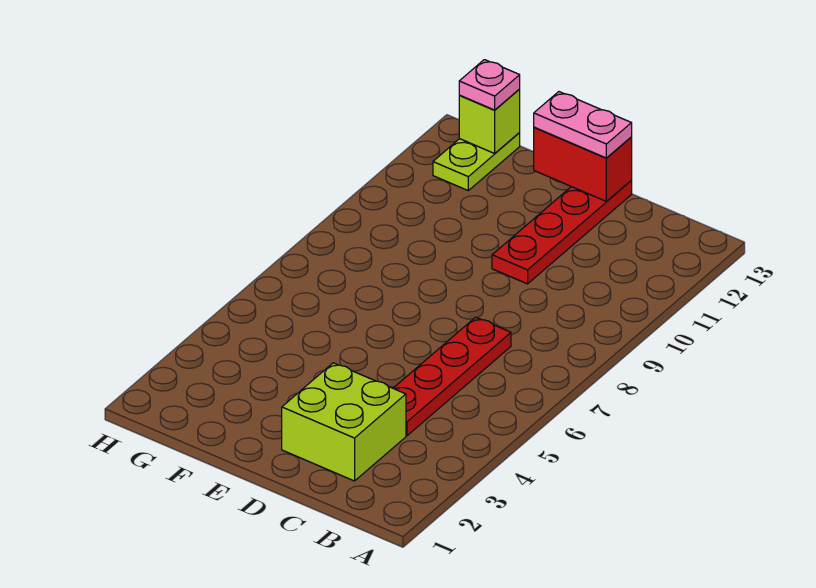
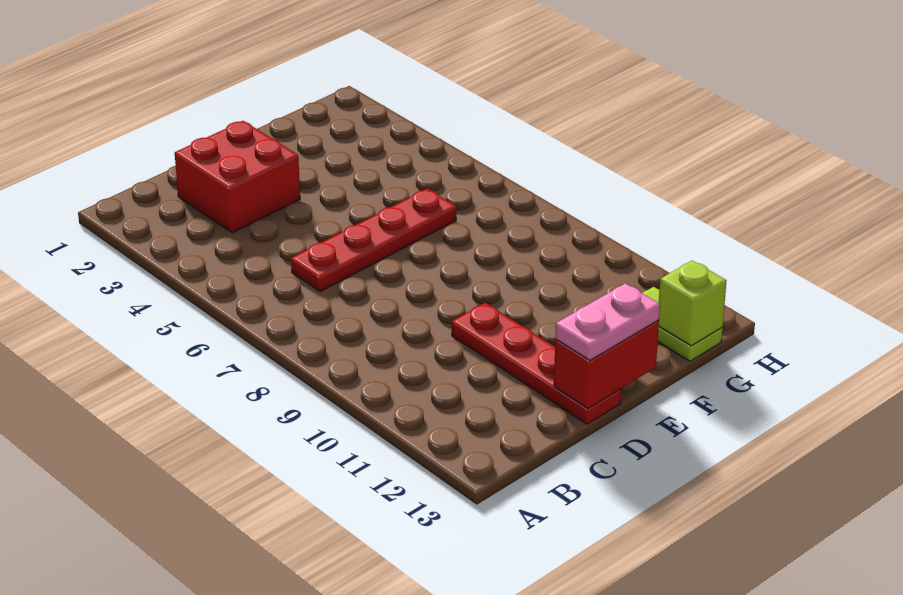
lime brick C2:D3 level 1 -> red brick C2:D3 level 1
red plate C4:C7 level 1 -> red plate C6:F6 level 1
pink plate G13 level 3 -> none

